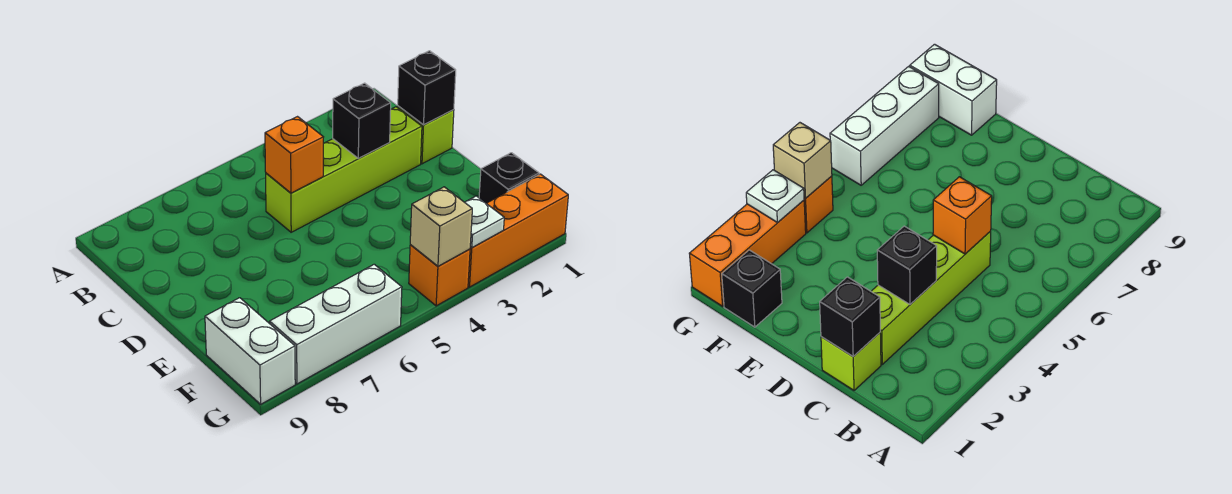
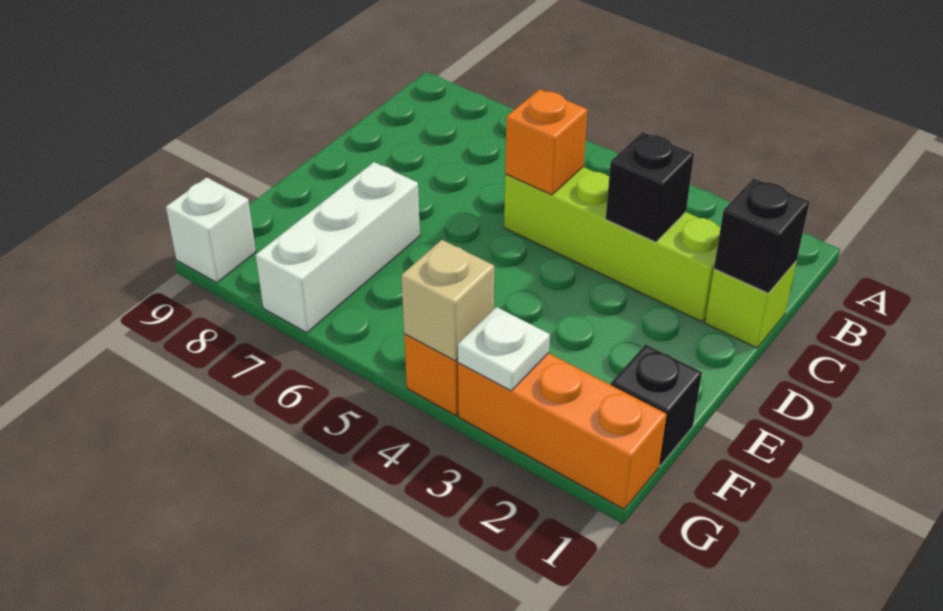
white brick F9:G9 level 1 -> white brick G9 level 1
white brick G6:G8 level 1 -> white brick E7:G7 level 1

